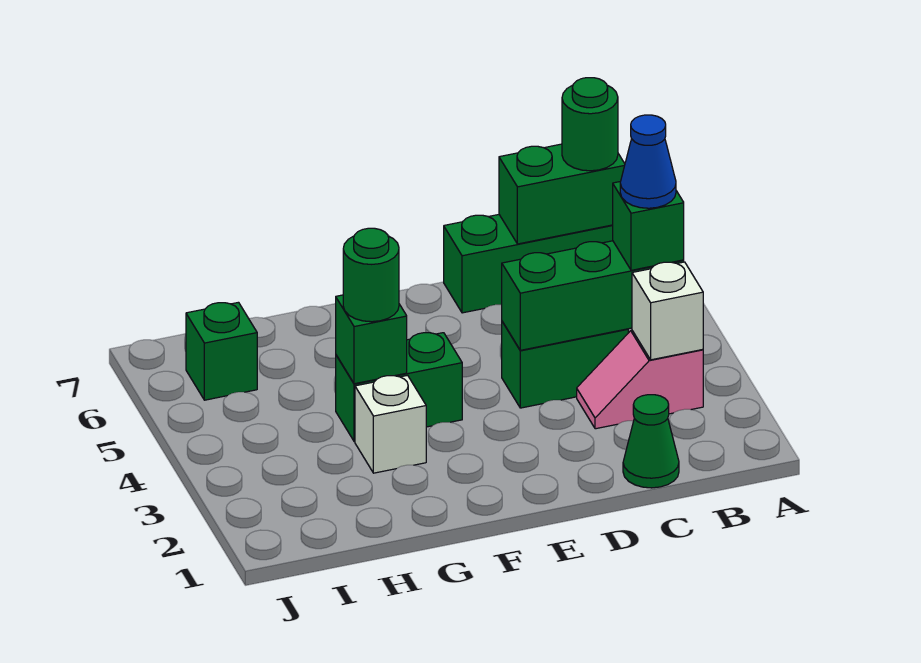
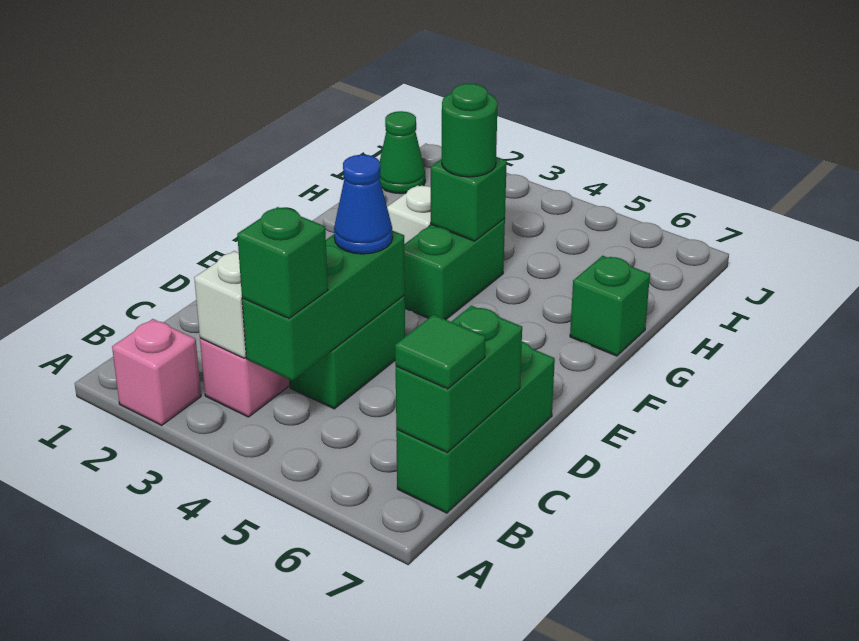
none -> pink brick A2 level 1
blue cone B4 level 4 -> blue cone D4 level 3
green round brick B7 level 3 -> green tile B7 level 3
green cone C1 level 1 -> green cone I1 level 1
green brick I6 level 1 -> green brick G7 level 1

